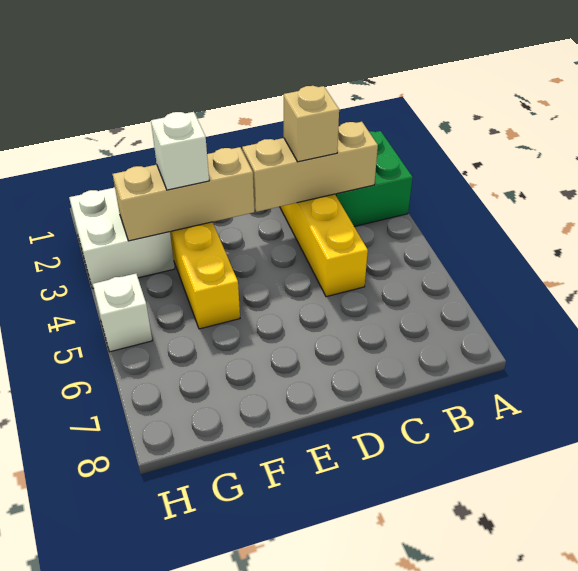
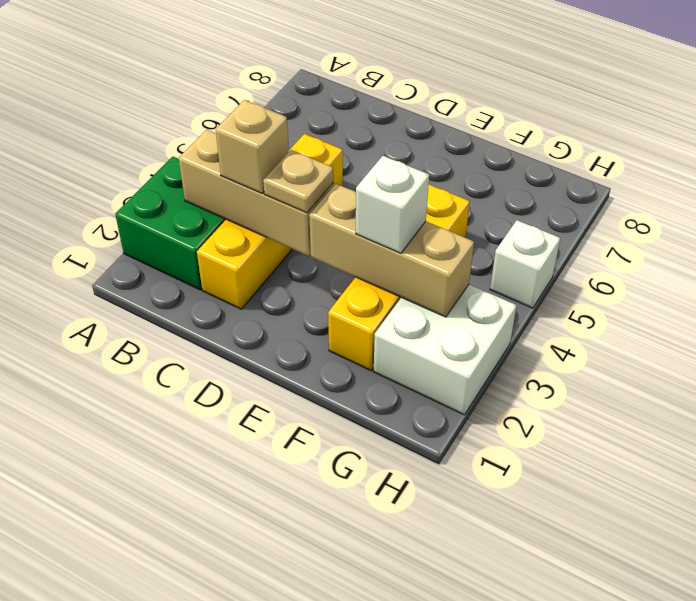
none -> tan plate D3 level 3

